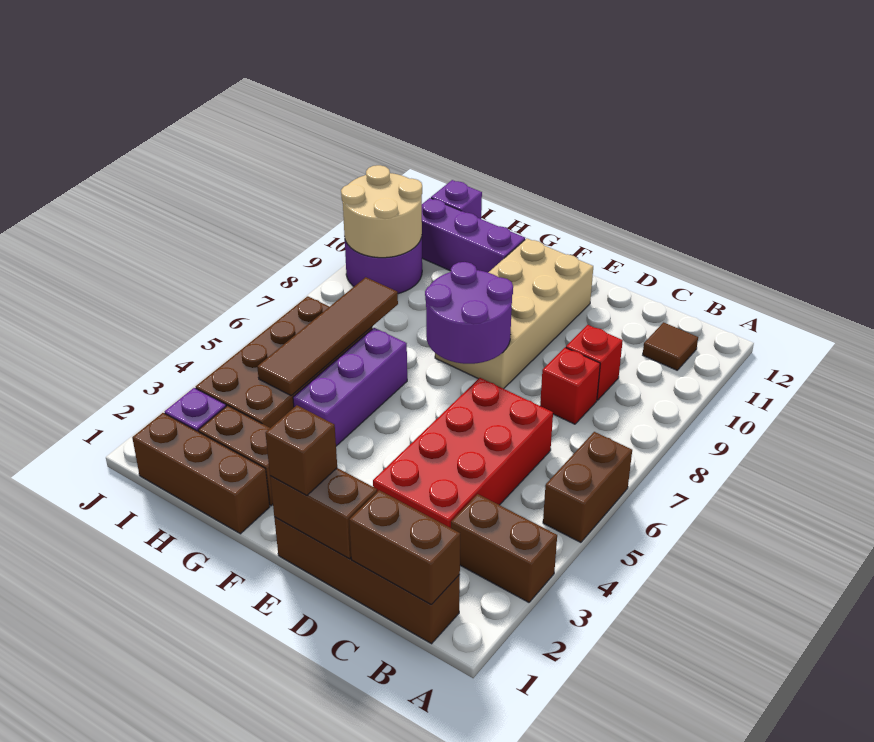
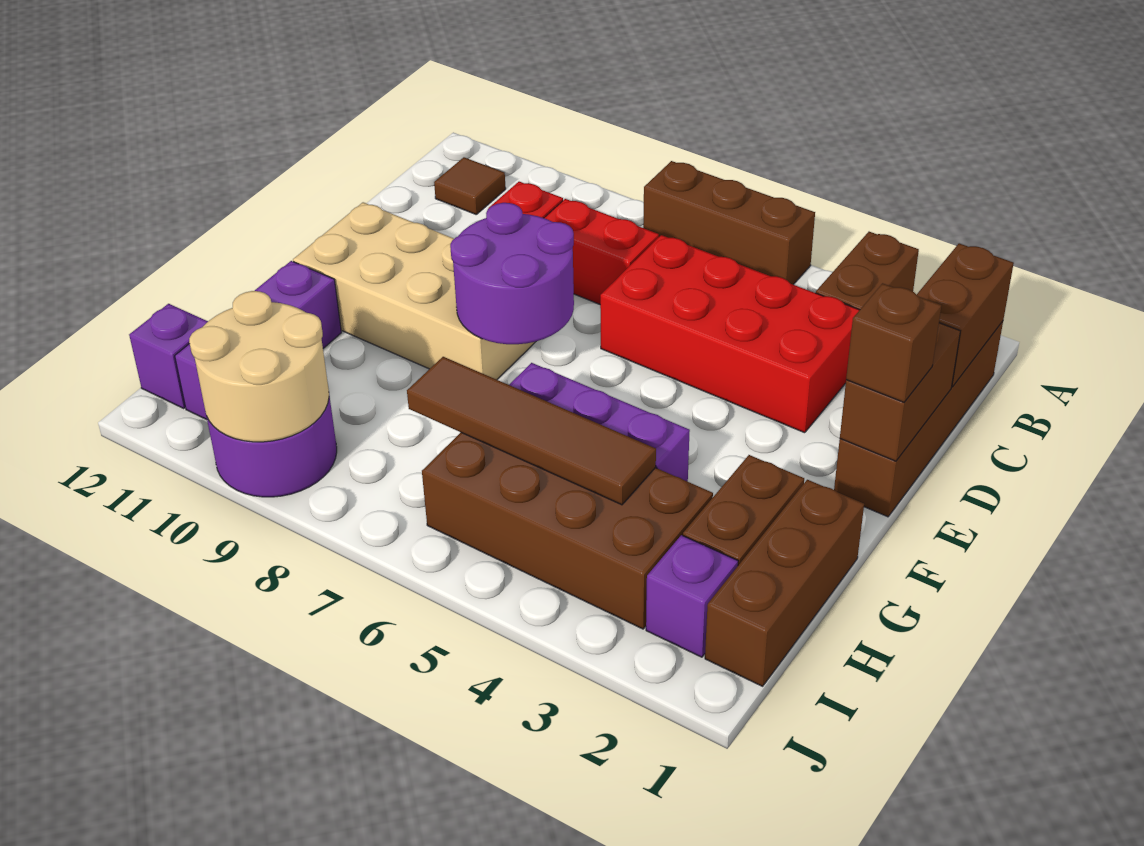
brown brick A5:A6 level 1 -> brown brick A5:A7 level 1
red brick C8 level 1 -> red brick C7:C8 level 1

